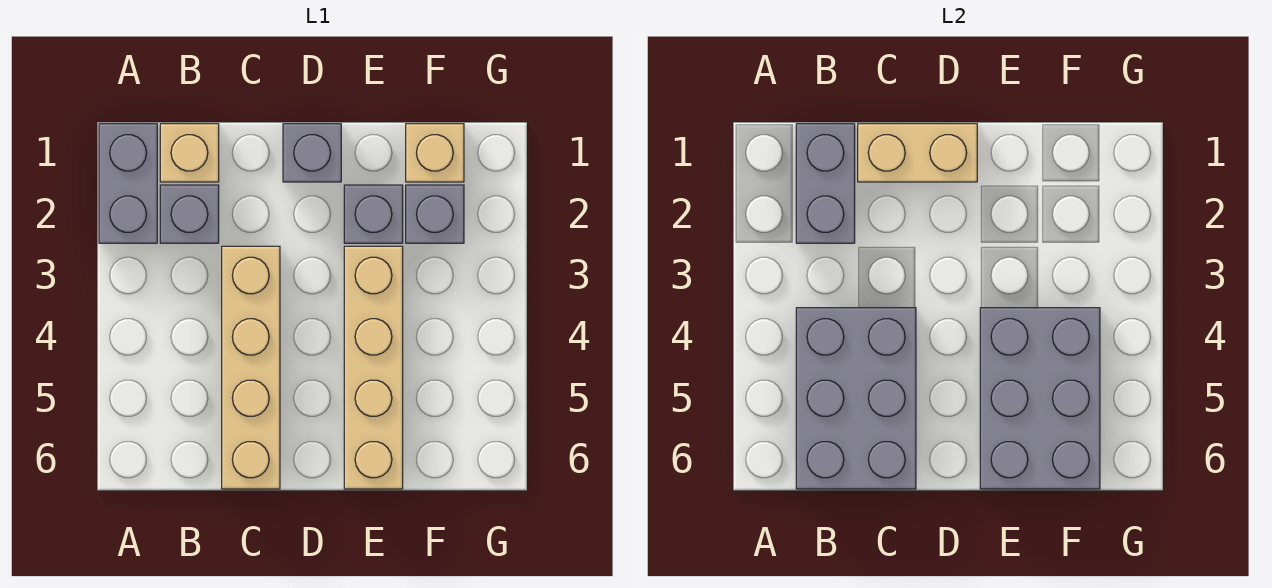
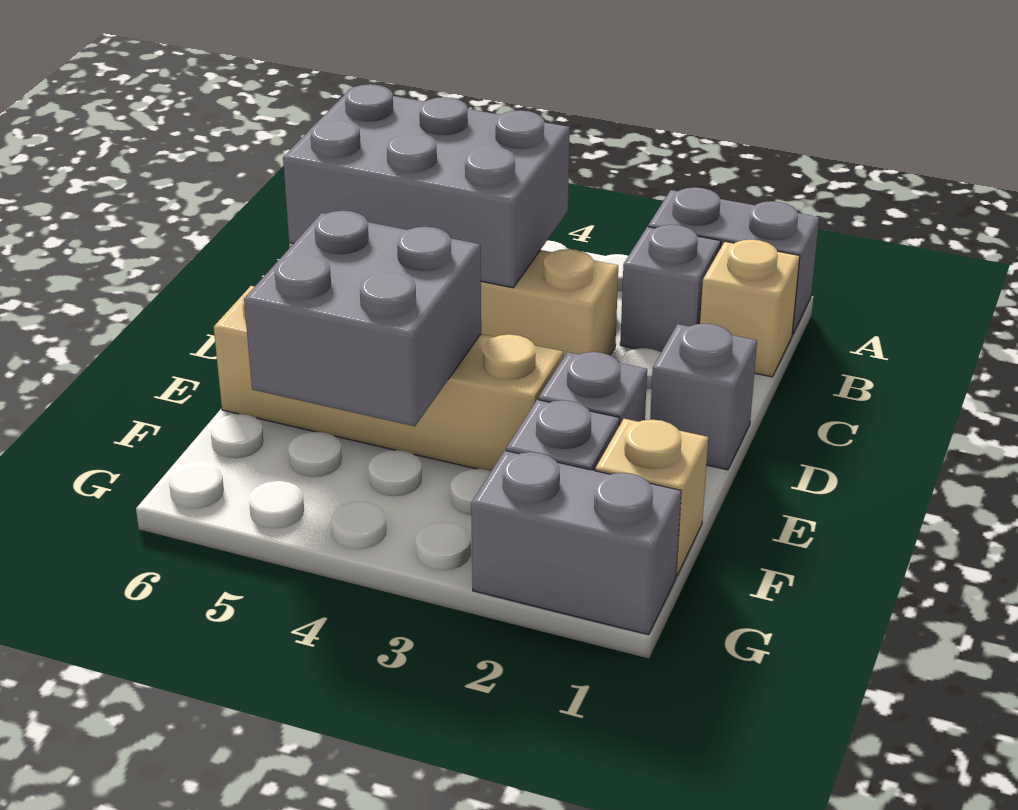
grey brick B1:B2 level 2 -> grey brick G1:G2 level 1
tan brick C1:D1 level 2 -> none
grey brick E4:F6 level 2 -> grey brick E4:F5 level 2

